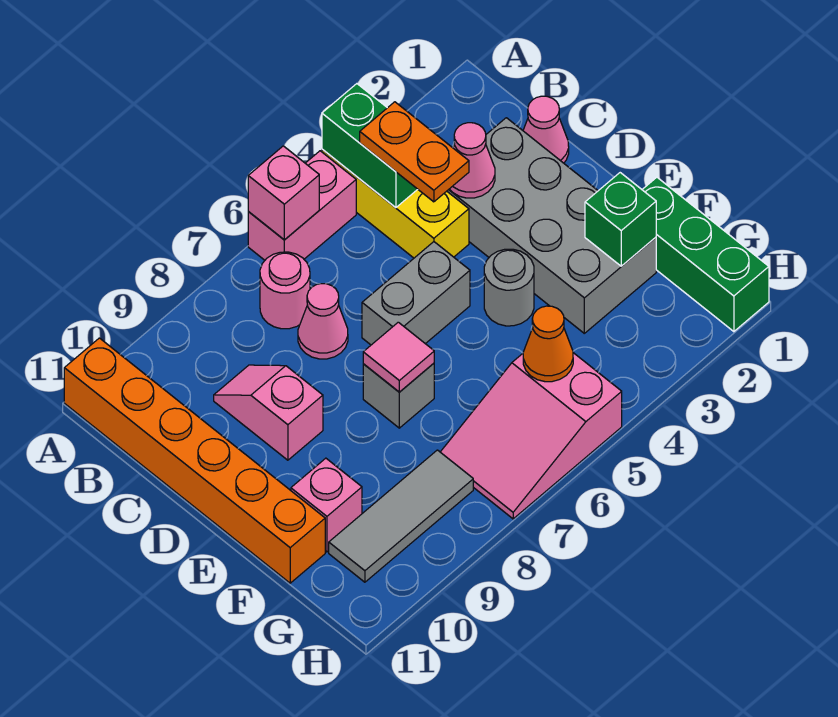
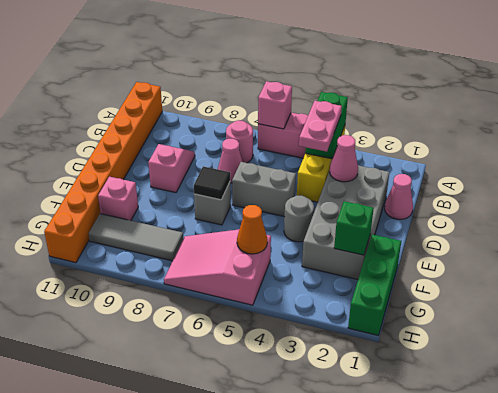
orange brick A11:F11 level 1 -> orange brick A11:H11 level 1
orange plate B4:C4 level 3 -> pink plate B4:C4 level 3
pink tile E7 level 2 -> black tile E7 level 2

